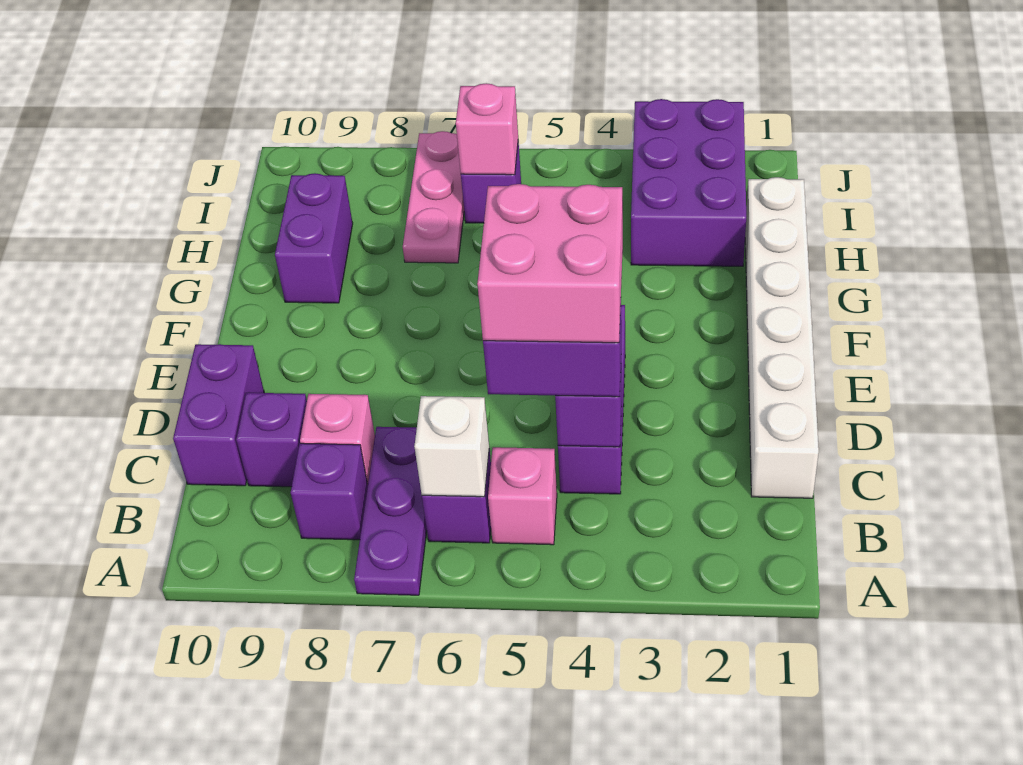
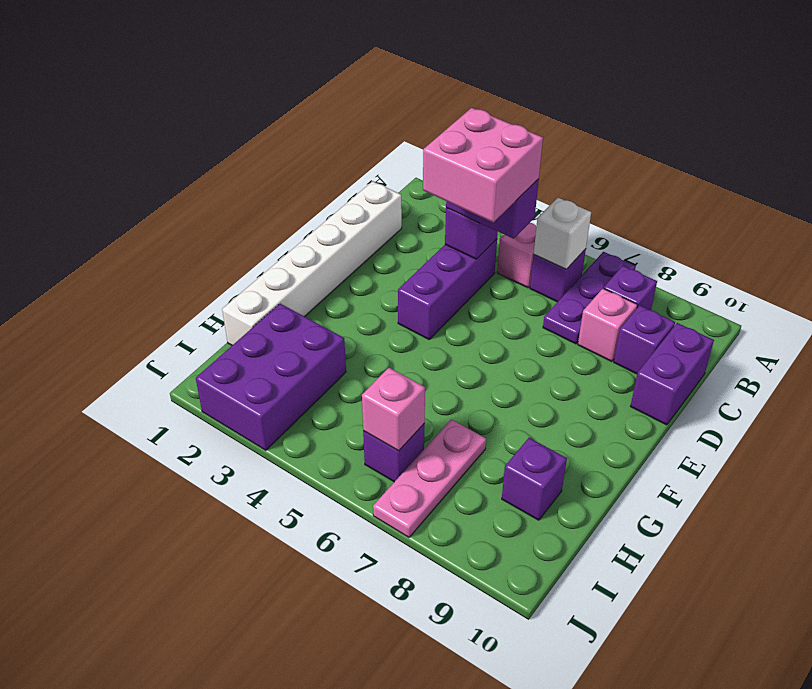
purple brick G9:H9 level 1 -> purple brick H9 level 1

